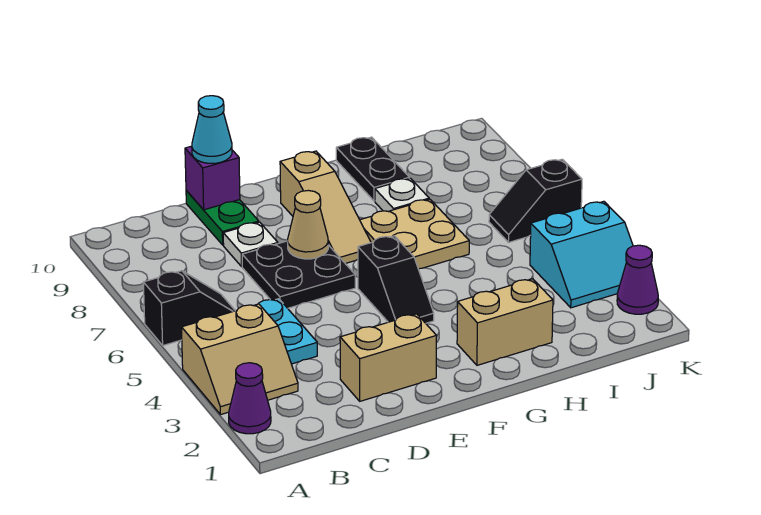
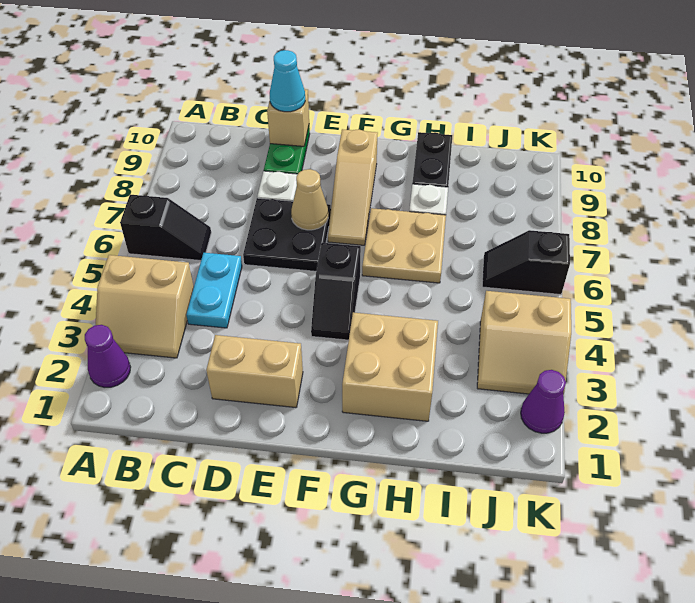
purple brick D10 level 2 -> tan brick D10 level 2
tan brick G2:H2 level 1 -> tan brick G2:H3 level 1
cyan slope J3:K4 level 1 top 4 -> tan slope J3:K4 level 1 top 4

